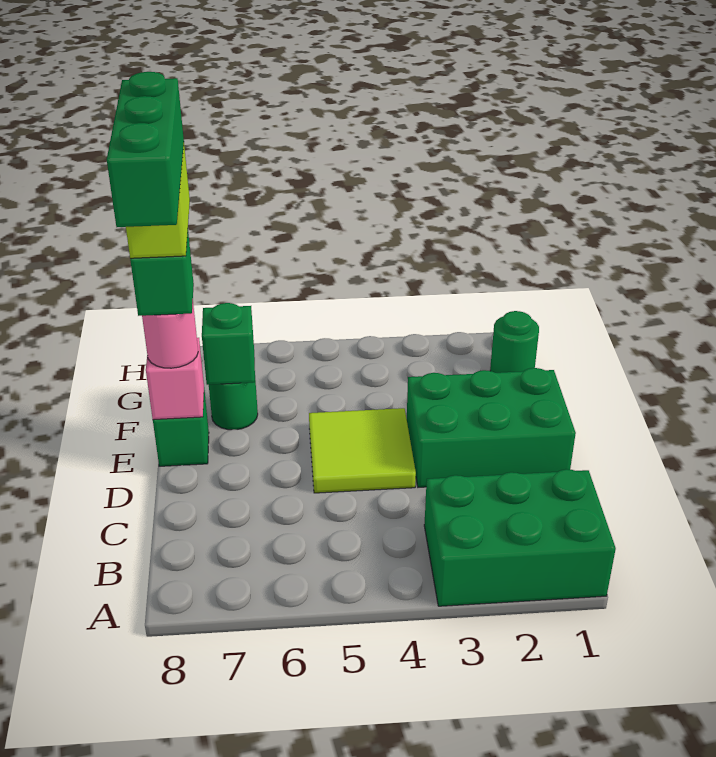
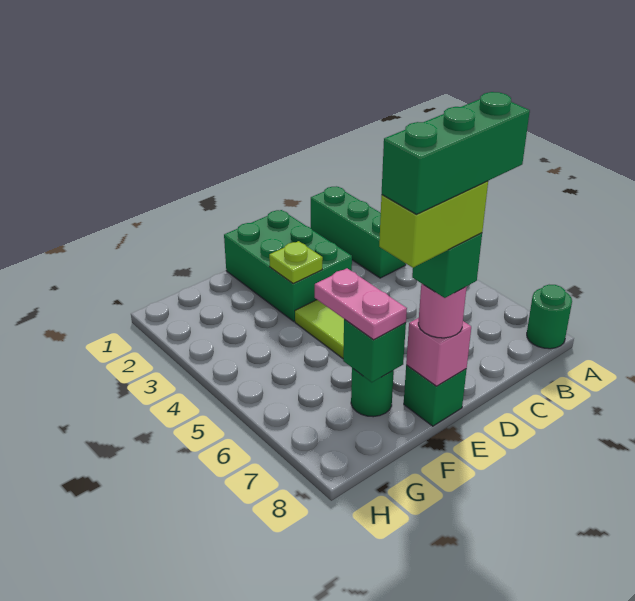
green brick A1:B3 level 1 -> green brick B1:B3 level 1
none -> lime plate E3 level 2
none -> pink plate F6:F7 level 3
green round brick G1 level 1 -> green round brick A8 level 1

